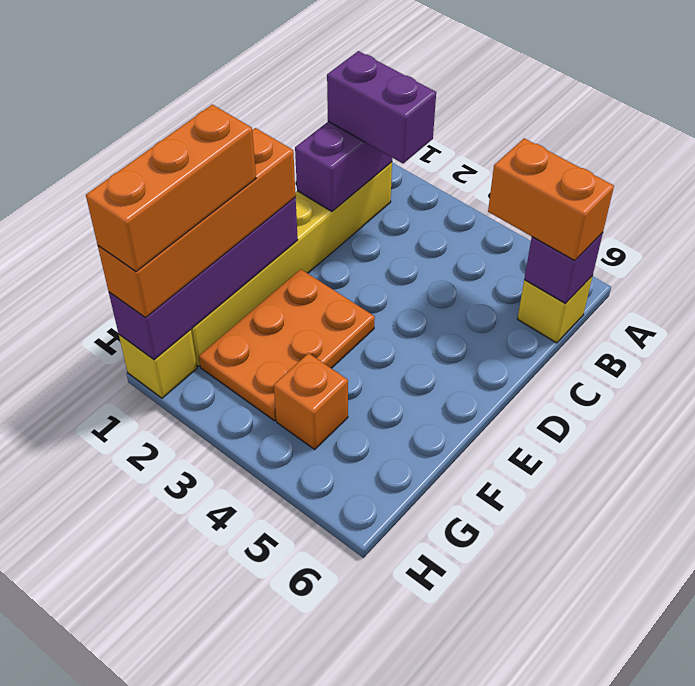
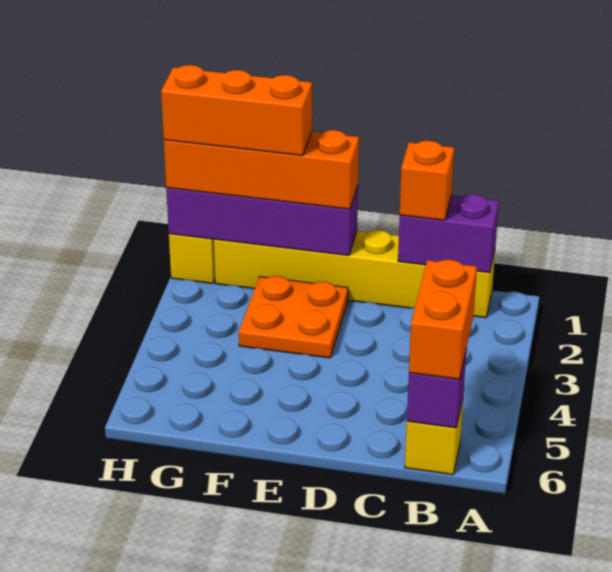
purple brick B1:B2 level 3 -> none
orange plate E2:G3 level 1 -> orange plate E2:F3 level 1
orange brick G4 level 1 -> orange brick C1 level 3

